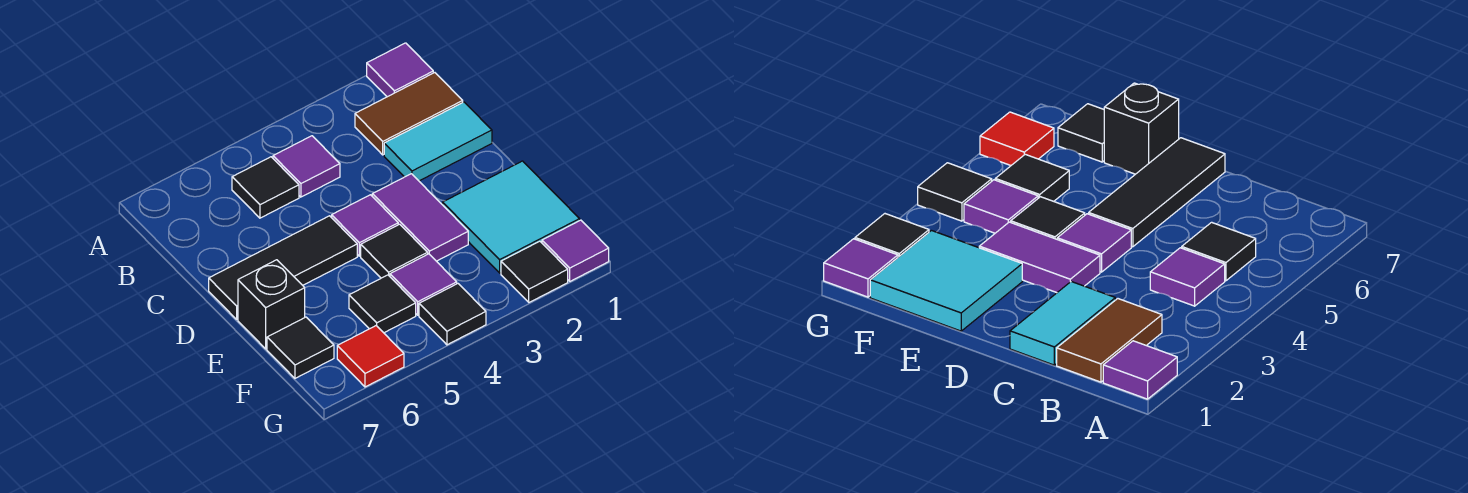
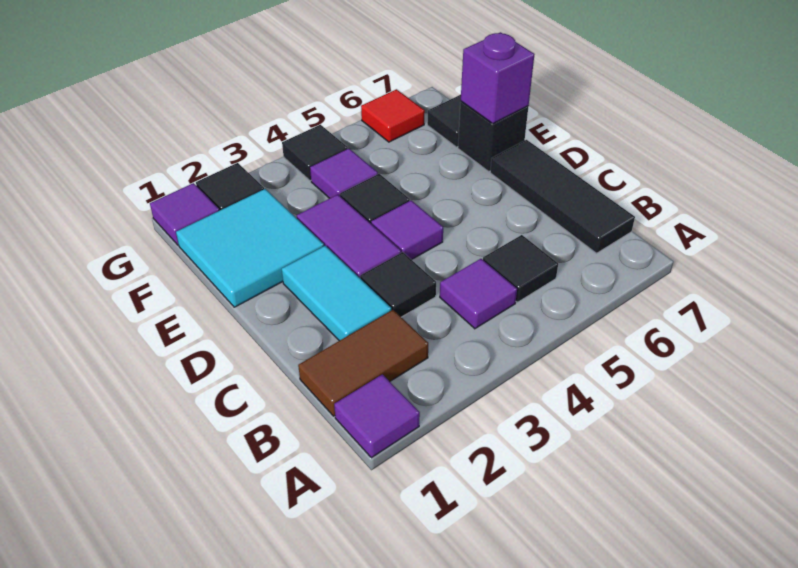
cyan tile C1:C2 level 1 -> cyan tile C2:D2 level 1
black tile D5:D7 level 1 -> black tile B7:D7 level 1
none -> purple brick E7 level 2
black tile F5 level 1 -> black tile C3 level 1

